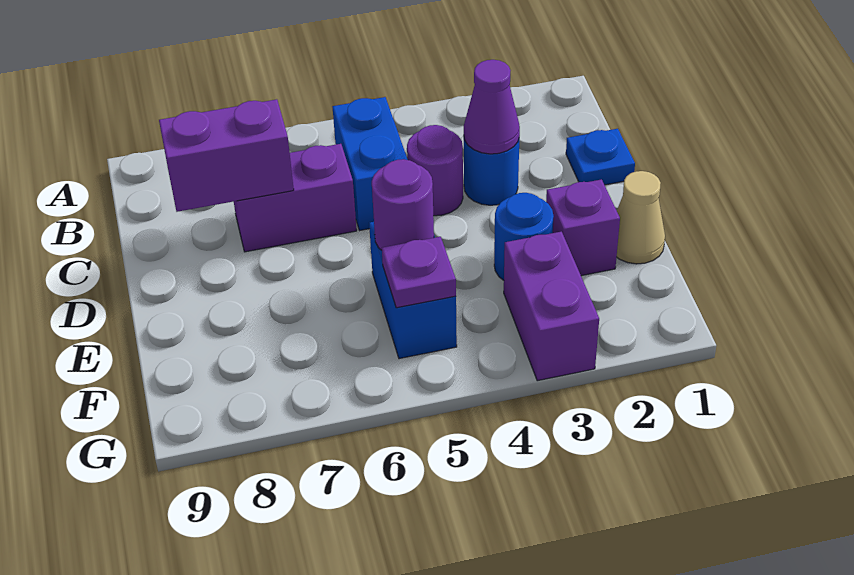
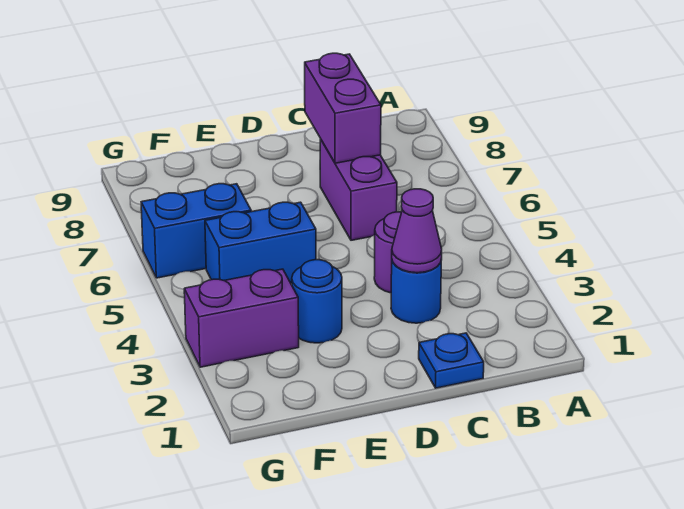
blue brick B5:C5 level 1 -> blue brick F6:G6 level 1
tan cone E1 level 1 -> none
purple brick E2 level 1 -> none
purple round brick E5 level 2 -> none
purple plate F5 level 2 -> none

